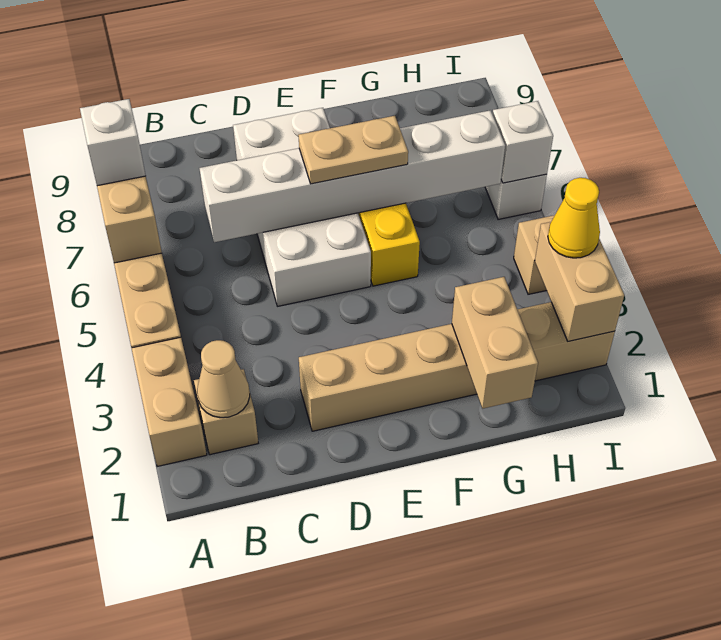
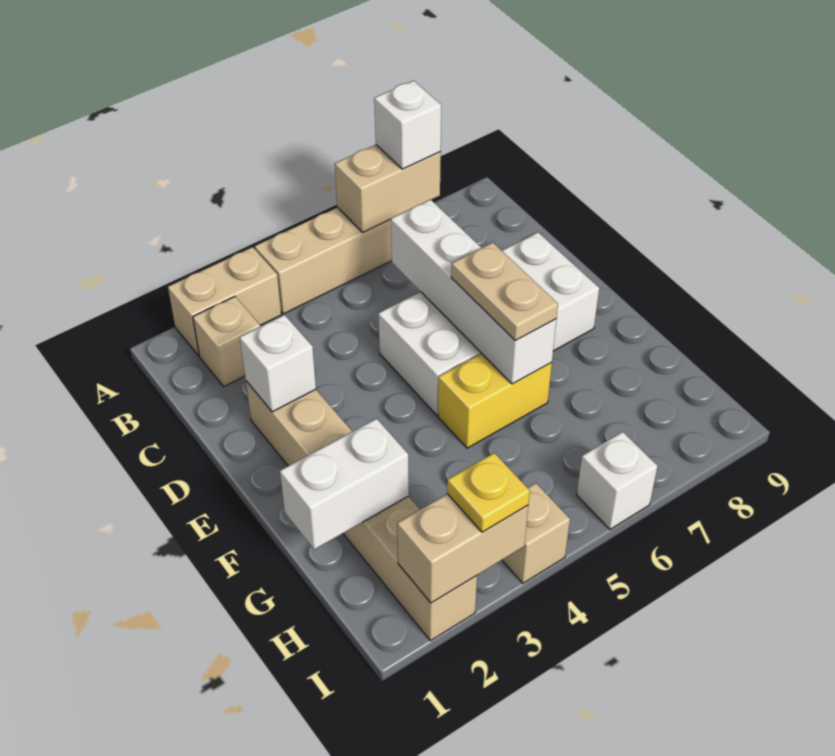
tan cone B2 level 2 -> none
white brick C6:H6 level 2 -> white brick C6:F6 level 2
tan brick G1:G2 level 2 -> white brick G1:G2 level 2
yellow cone I3 level 3 -> yellow plate I3 level 3
white brick I6 level 2 -> white brick D2 level 2

